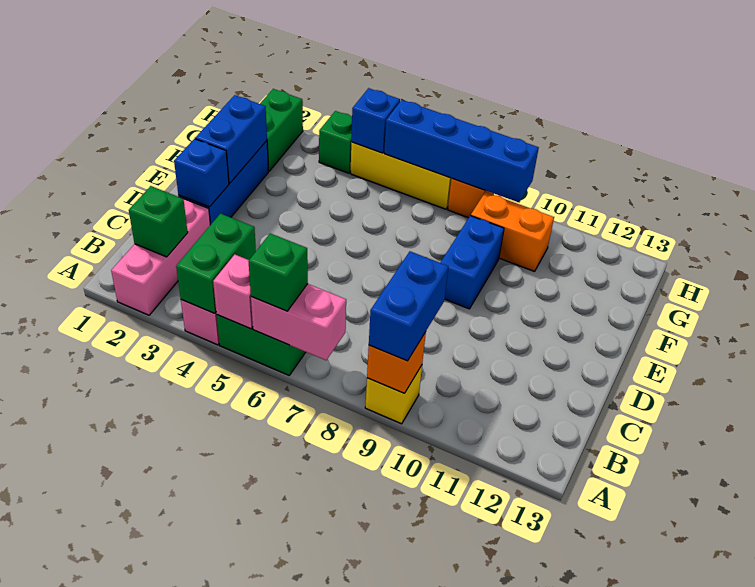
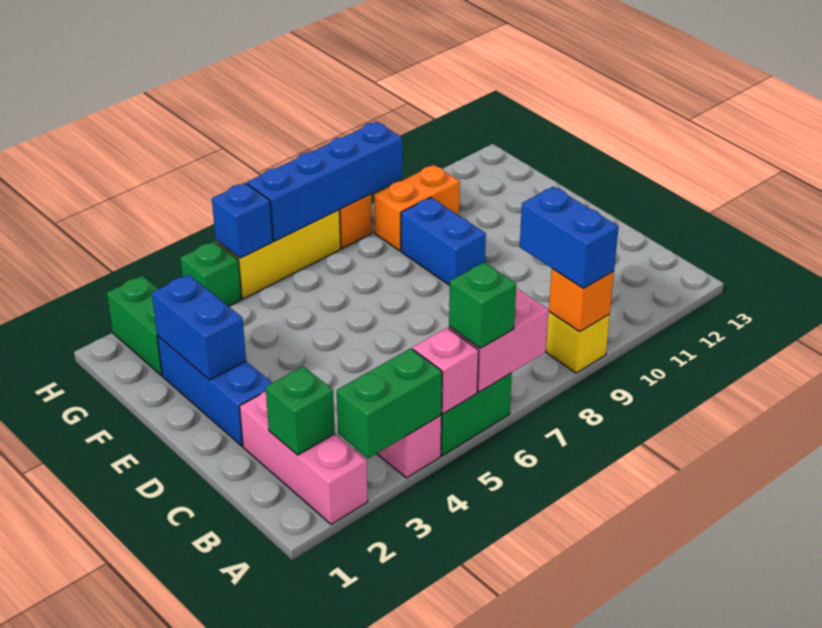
green brick A4:B4 level 2 -> green brick A3:A4 level 2
blue brick D2 level 2 -> none

